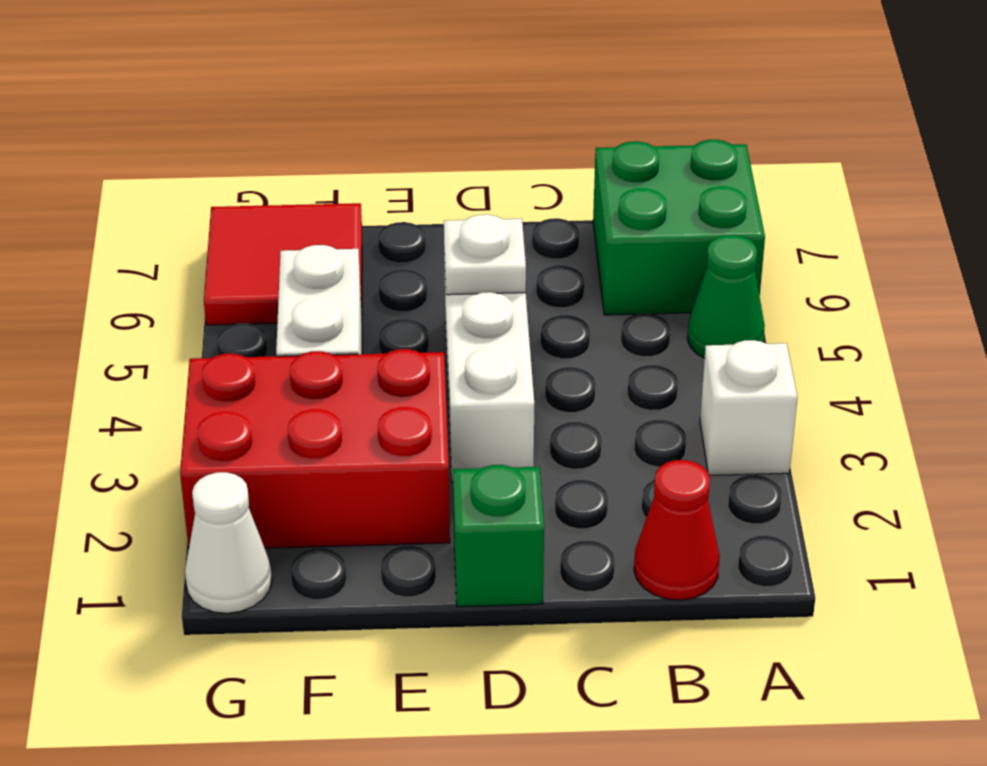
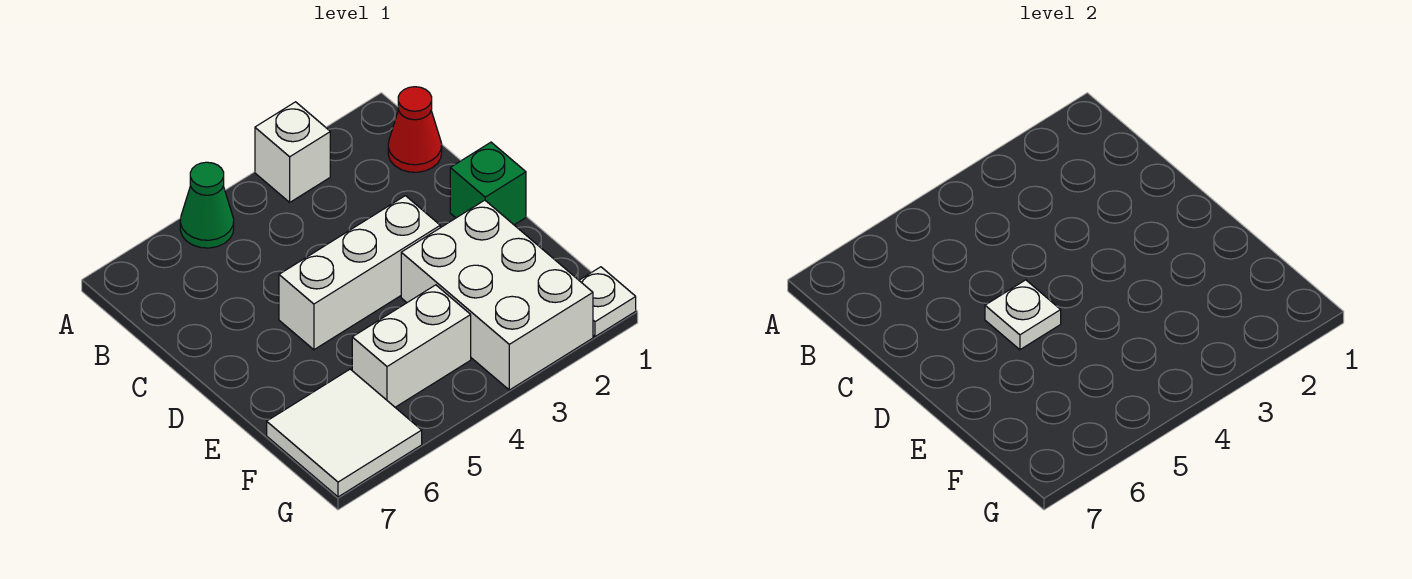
green brick A6:B7 level 1 -> none
red brick E2:G3 level 1 -> white brick E2:G3 level 1
red tile F6:G7 level 1 -> white tile F6:G7 level 1
white cone G1 level 1 -> white plate G1 level 1

